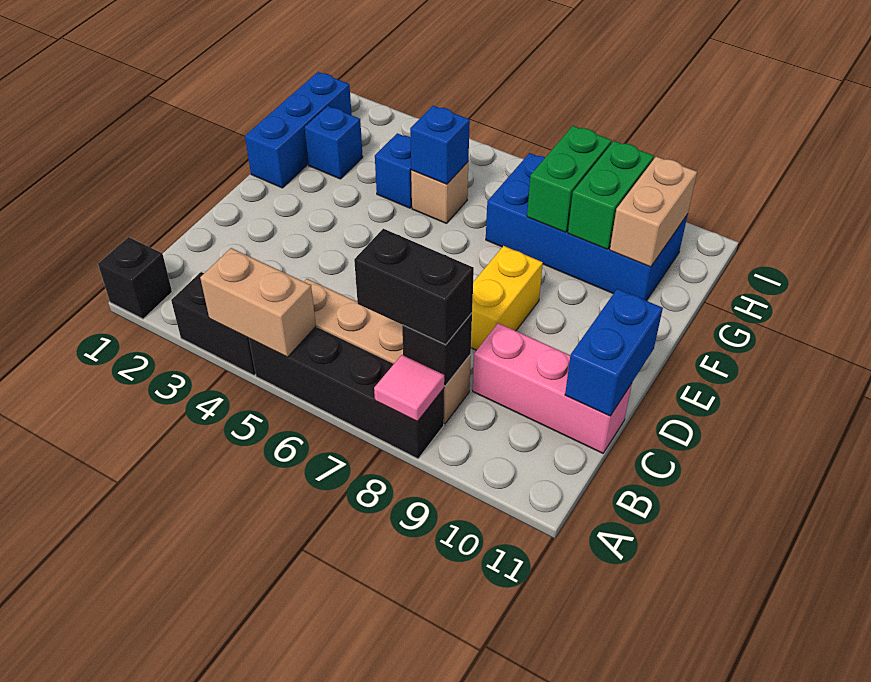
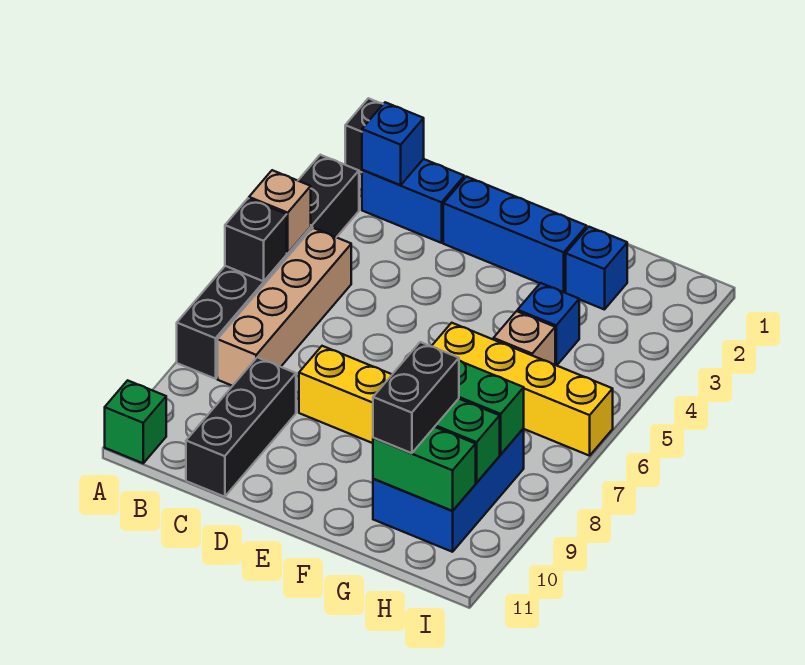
tan brick A4:A5 level 2 -> tan brick A5 level 2
pink tile A8 level 2 -> none
none -> green brick A11 level 1
black brick B7:B8 level 3 -> black brick G9:G10 level 3
black brick B8 level 2 -> black brick A6 level 2
pink brick C9:C11 level 1 -> black brick C9:C11 level 1
blue brick C11:D11 level 2 -> blue brick B2:C2 level 1
blue brick F1:H1 level 1 -> blue brick D2:F2 level 1
none -> yellow brick F6:I6 level 1
blue brick G5 level 2 -> blue brick B2 level 2
blue brick G7:H10 level 1 -> blue brick G8:H10 level 1
tan brick G10:H10 level 2 -> green brick G10:H10 level 2

